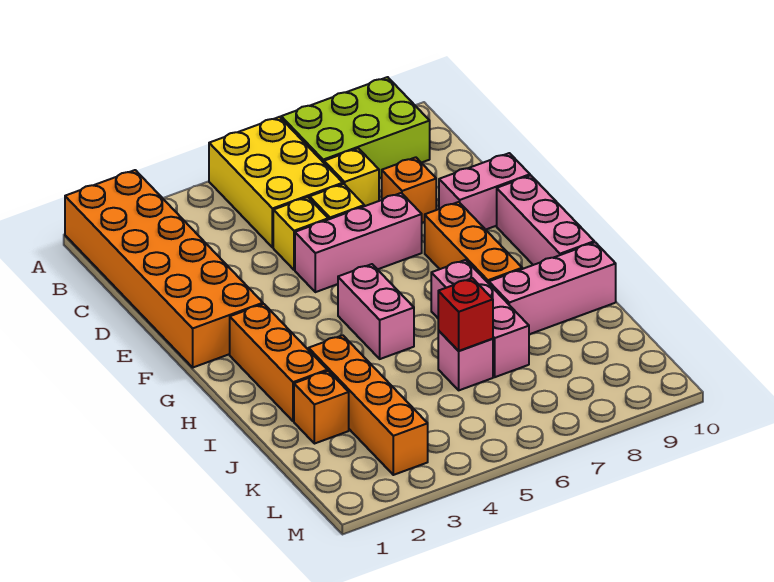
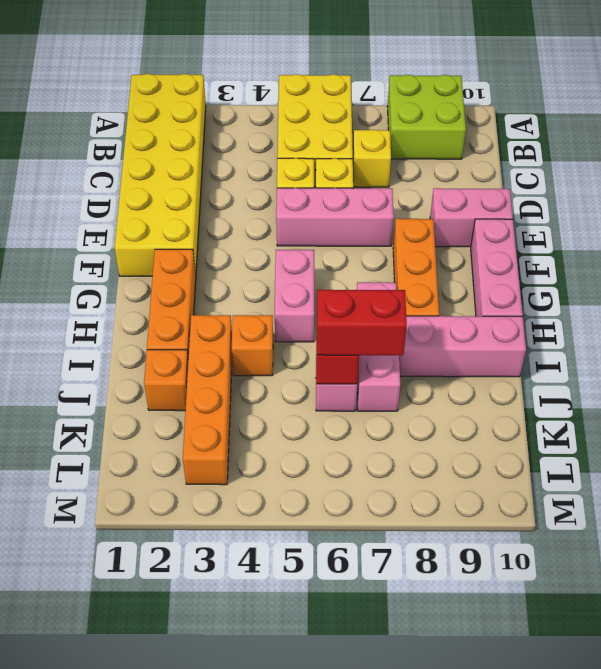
orange brick A1:F2 level 1 -> yellow brick A1:F2 level 1
lime brick A7:B9 level 1 -> lime brick A8:B9 level 1
orange brick D8 level 1 -> orange brick I4 level 1
none -> red brick J6:J7 level 3

